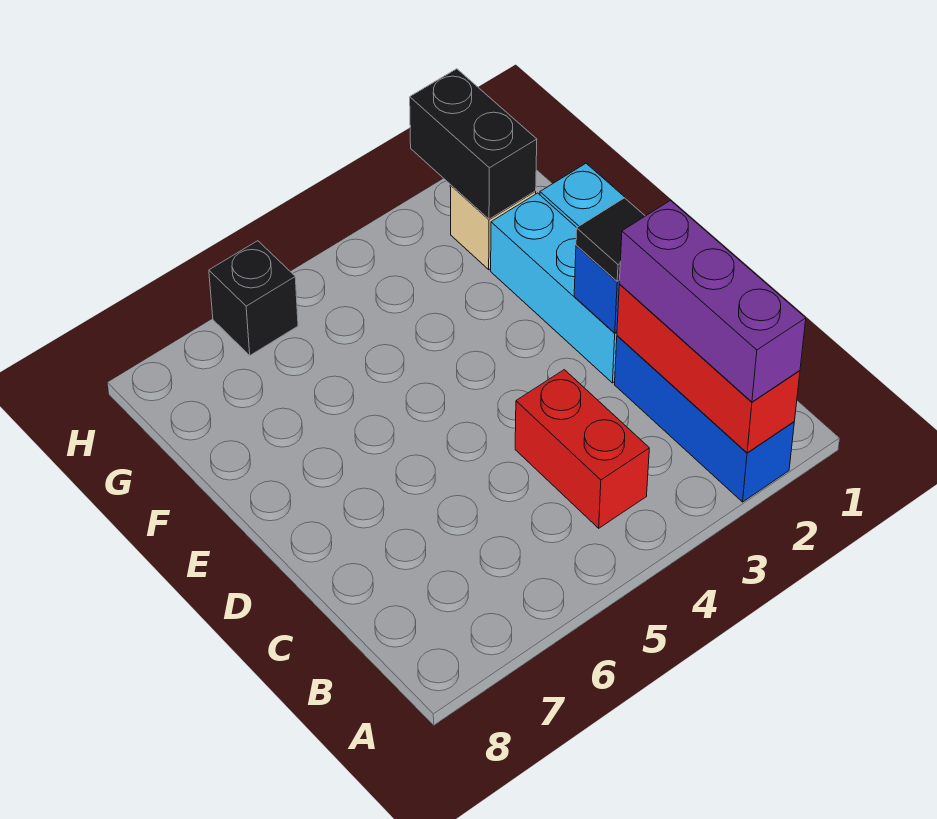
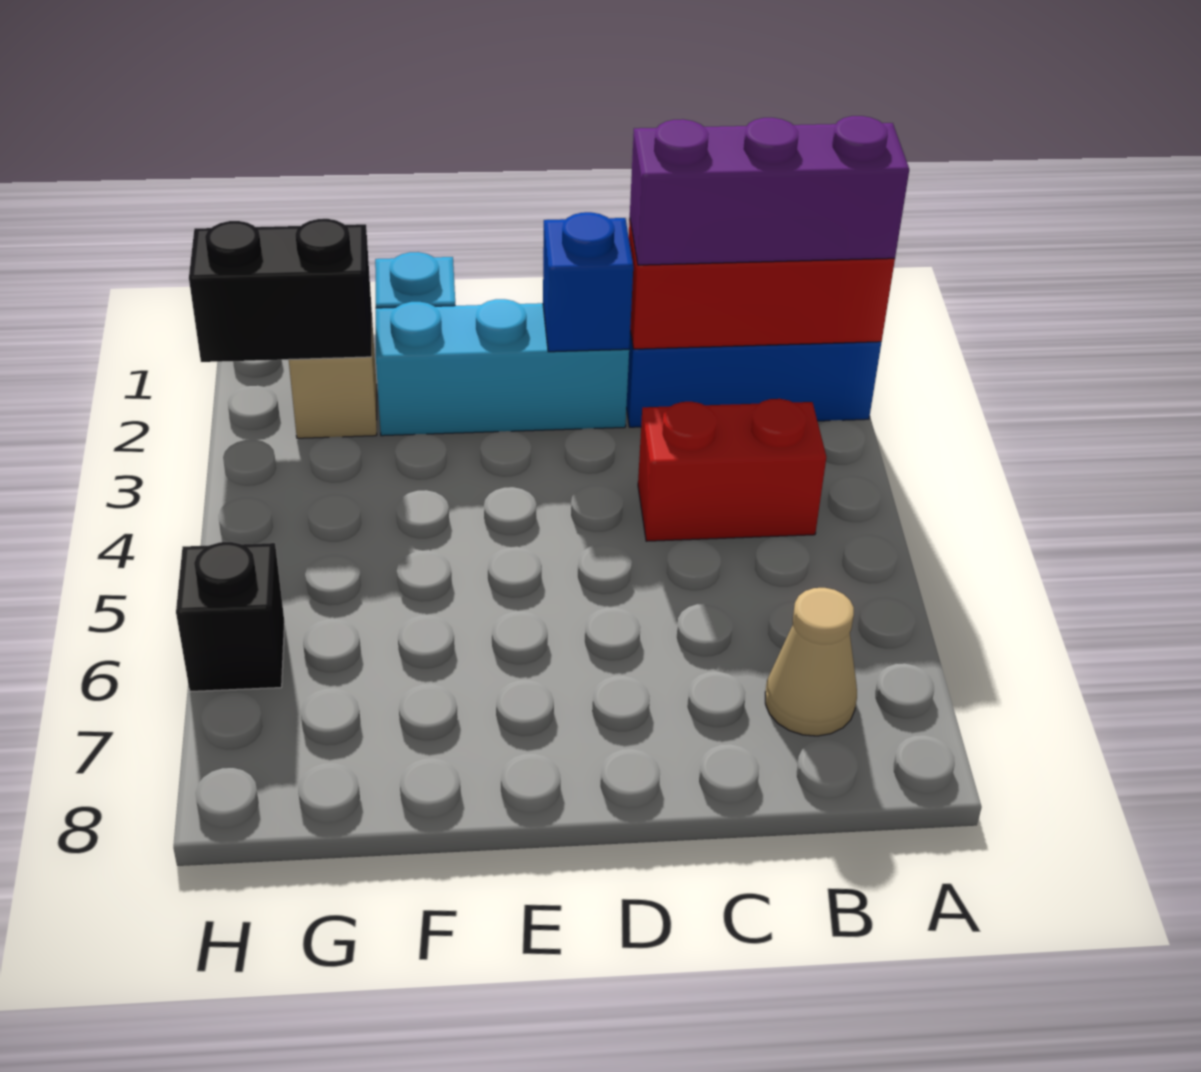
none -> tan cone B7 level 1
black tile D2 level 3 -> none

